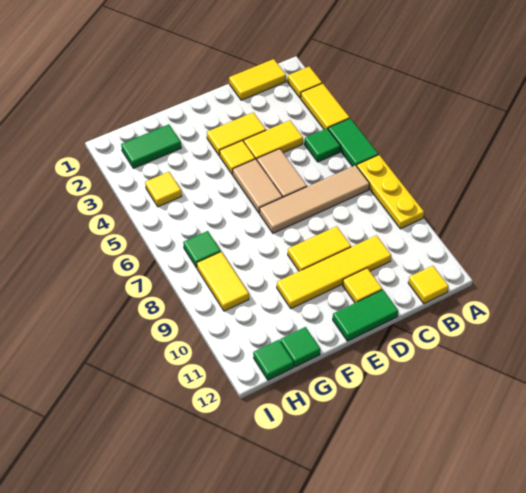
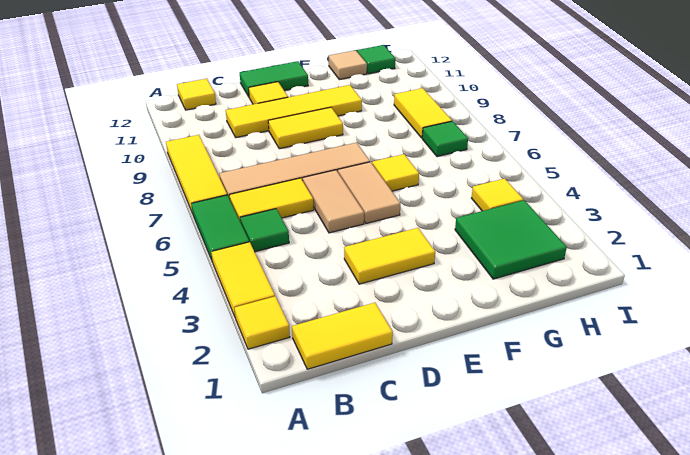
yellow plate A7:A9 level 1 -> yellow tile A7:A9 level 1
yellow tile C4:D4 level 1 -> yellow tile B6:C6 level 1
yellow tile E4 level 1 -> yellow tile F6 level 1
green tile G2:H2 level 1 -> green tile G2:H3 level 1
green tile G12 level 1 -> tan tile G12 level 1

